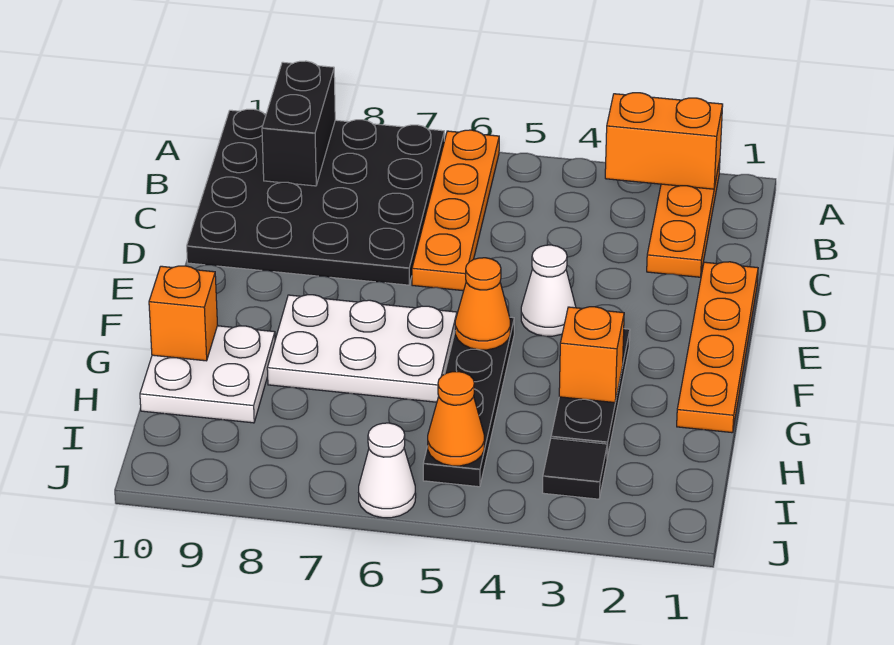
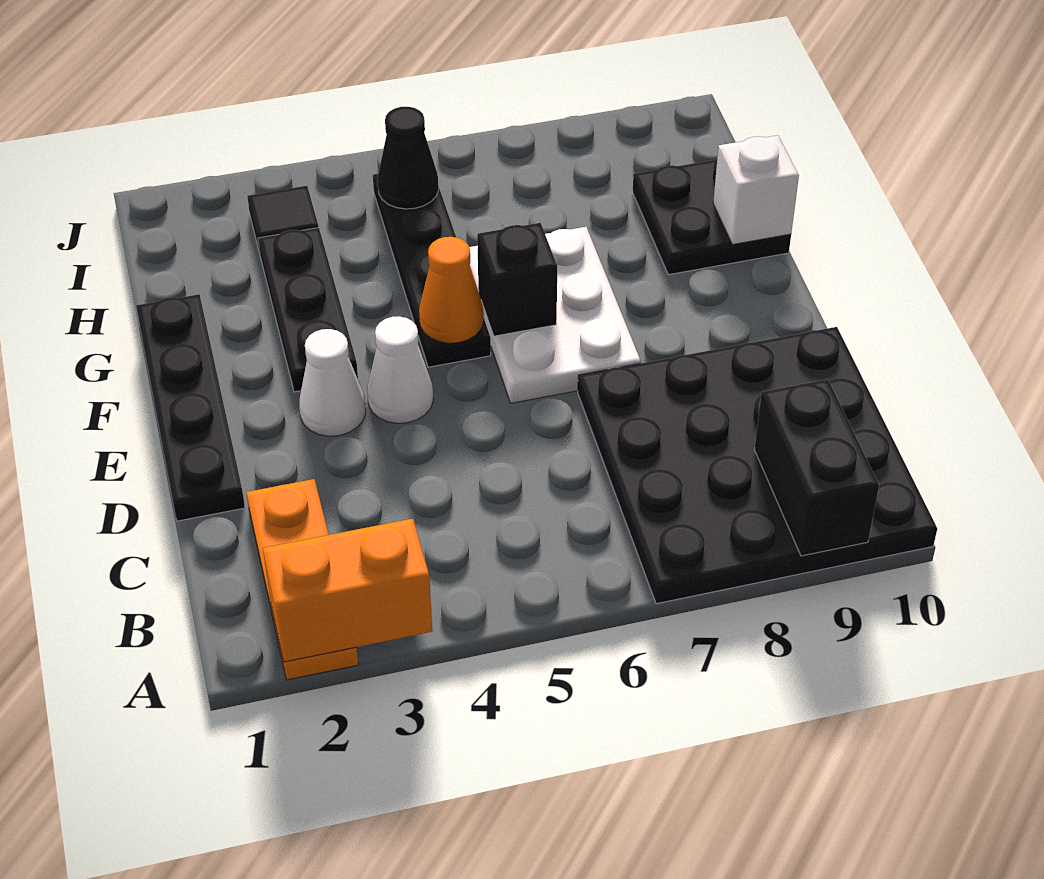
orange plate A6:D6 level 1 -> none
orange plate D1:G1 level 1 -> black plate D1:G1 level 1
white plate F6:G8 level 1 -> white plate E6:G7 level 1
none -> black brick F6 level 2
orange brick G3 level 2 -> none
white plate G9:H10 level 1 -> black plate G9:H10 level 1
orange brick G10 level 2 -> white brick G10 level 2
orange cone I5 level 2 -> black cone I5 level 2
white cone J6 level 1 -> white cone E3 level 1

